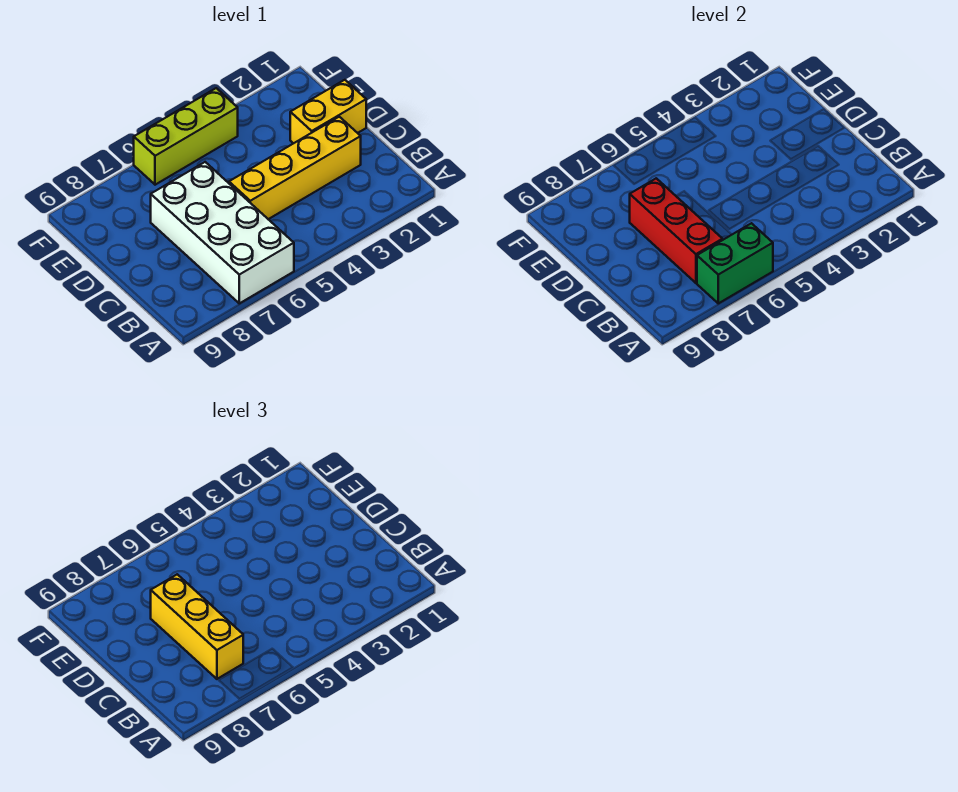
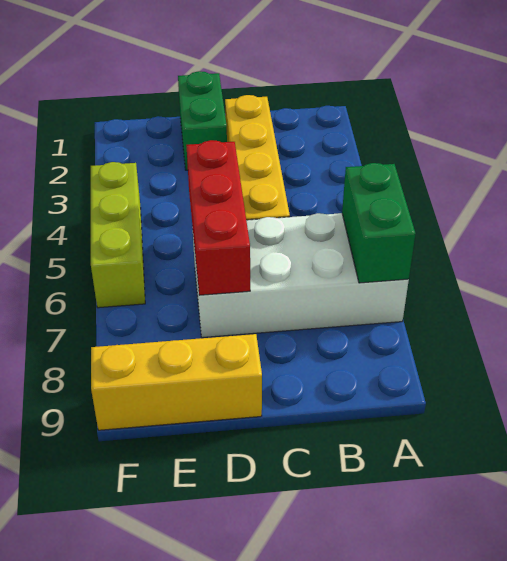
red brick B7:D7 level 2 -> red brick D5:D7 level 2
yellow brick B7:D7 level 3 -> yellow brick D9:F9 level 1
yellow brick D1:D2 level 1 -> green brick D1:D2 level 1

